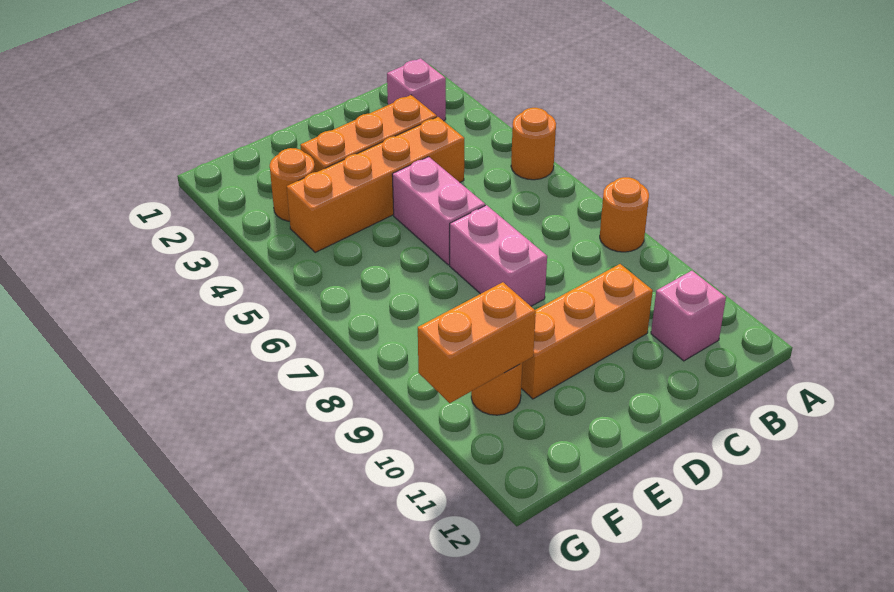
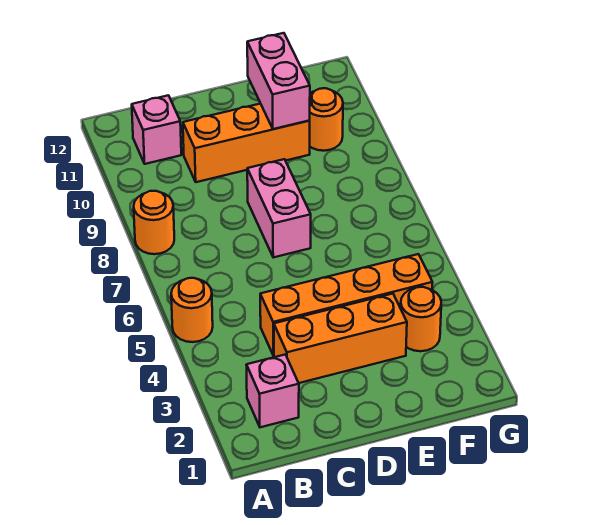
pink brick D5:D6 level 1 -> pink brick E10:E11 level 2
orange brick F10:G10 level 2 -> none

